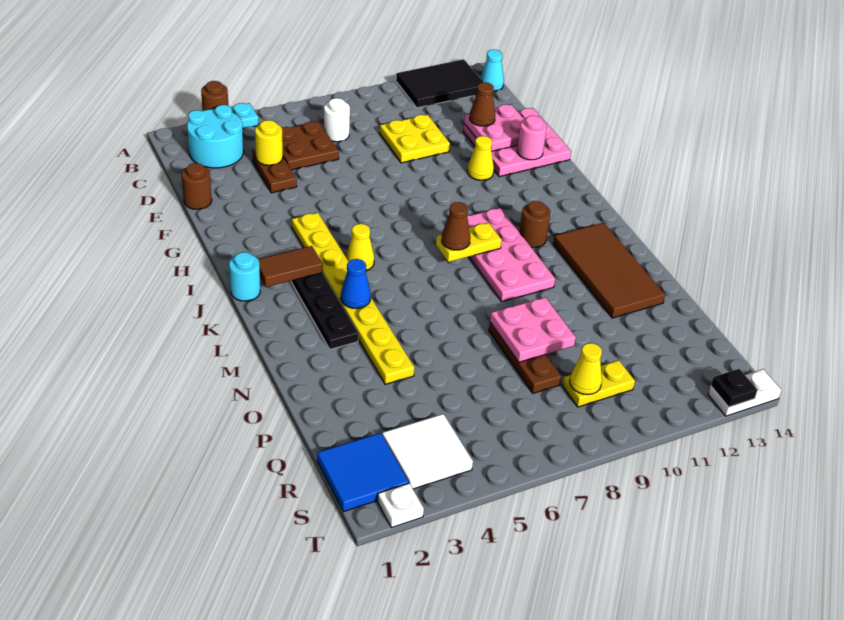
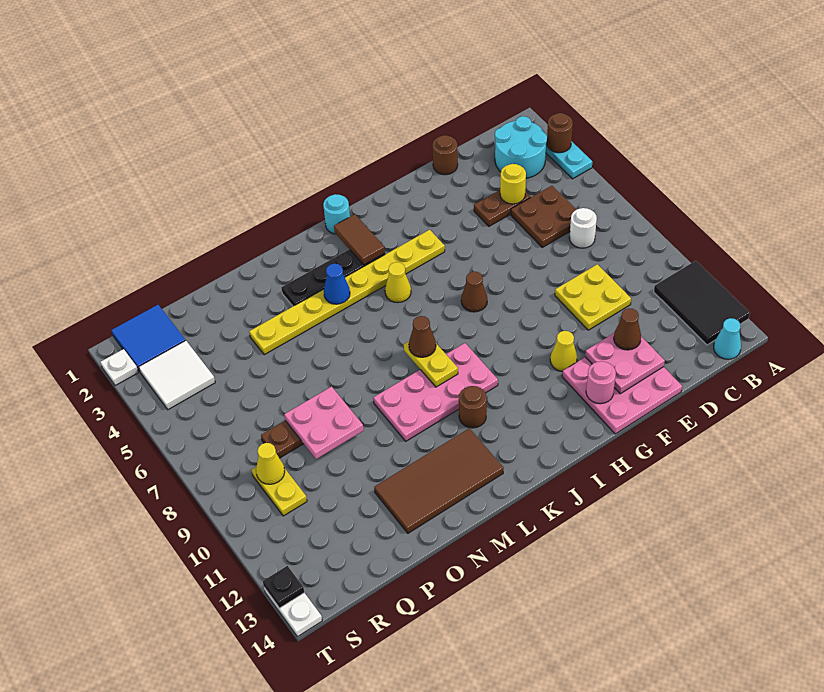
none -> brown cone H7 level 1

